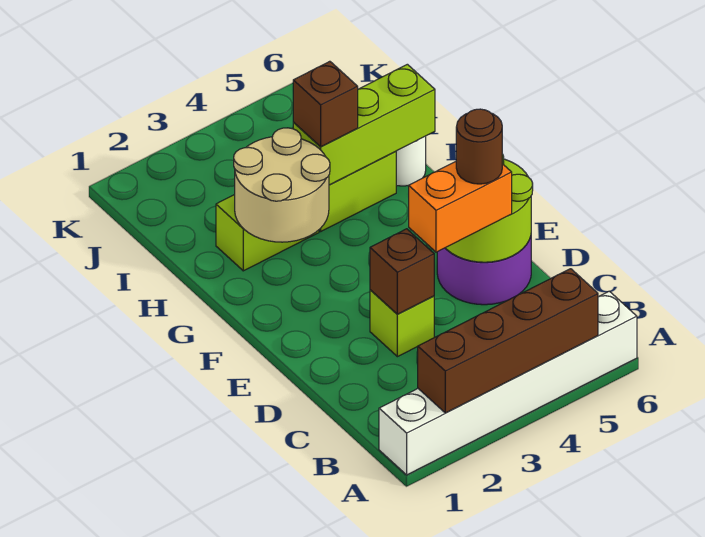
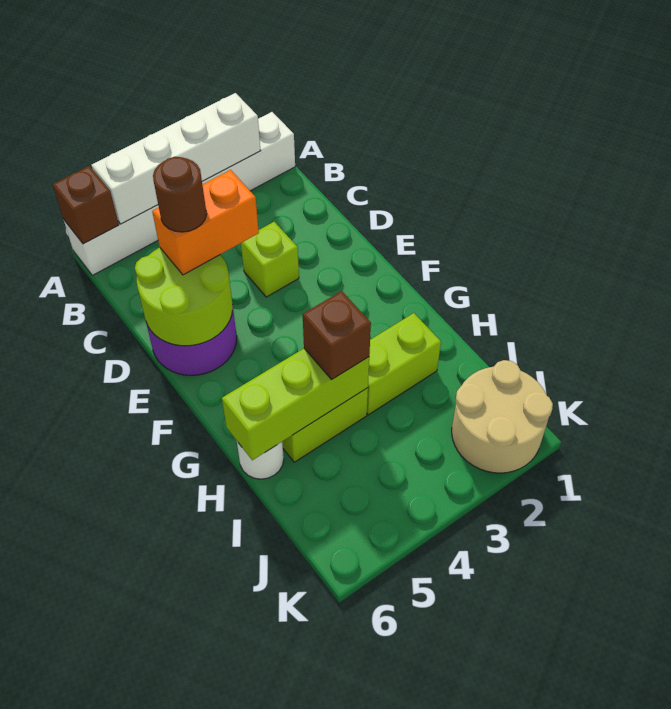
brown brick A2:A5 level 2 -> white brick A2:A5 level 2
brown brick D3 level 2 -> brown brick A6 level 2
tan round brick G2:H3 level 2 -> tan round brick J1:K2 level 1

